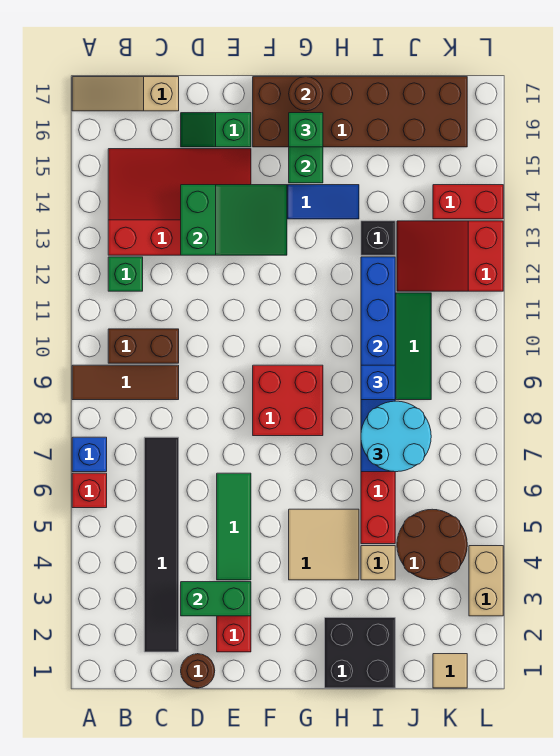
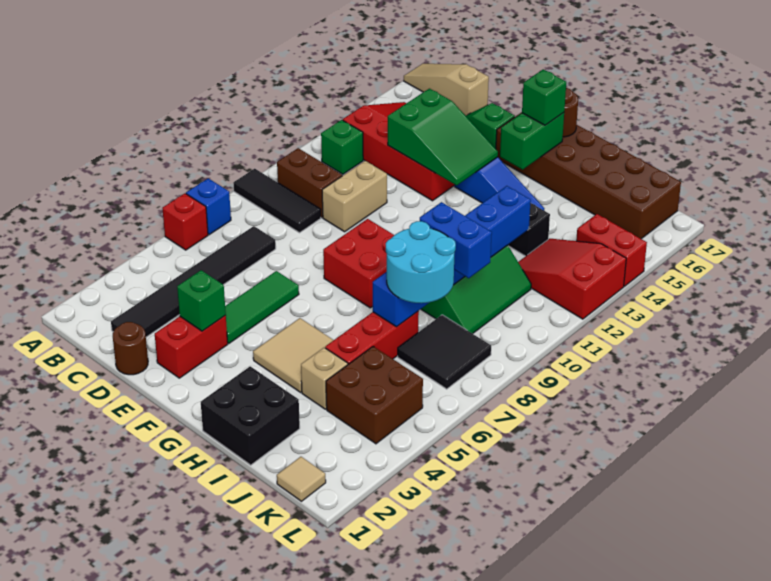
brown tile A9:C9 level 1 -> black tile A9:C9 level 1
green brick D3:E3 level 2 -> green brick E3 level 2
blue brick I9 level 3 -> blue brick I9:J9 level 3
brown round brick J4:K5 level 1 -> brown brick J4:K5 level 1
none -> black tile J7:K8 level 1
tan brick L3:L4 level 1 -> tan brick D10:D11 level 1

